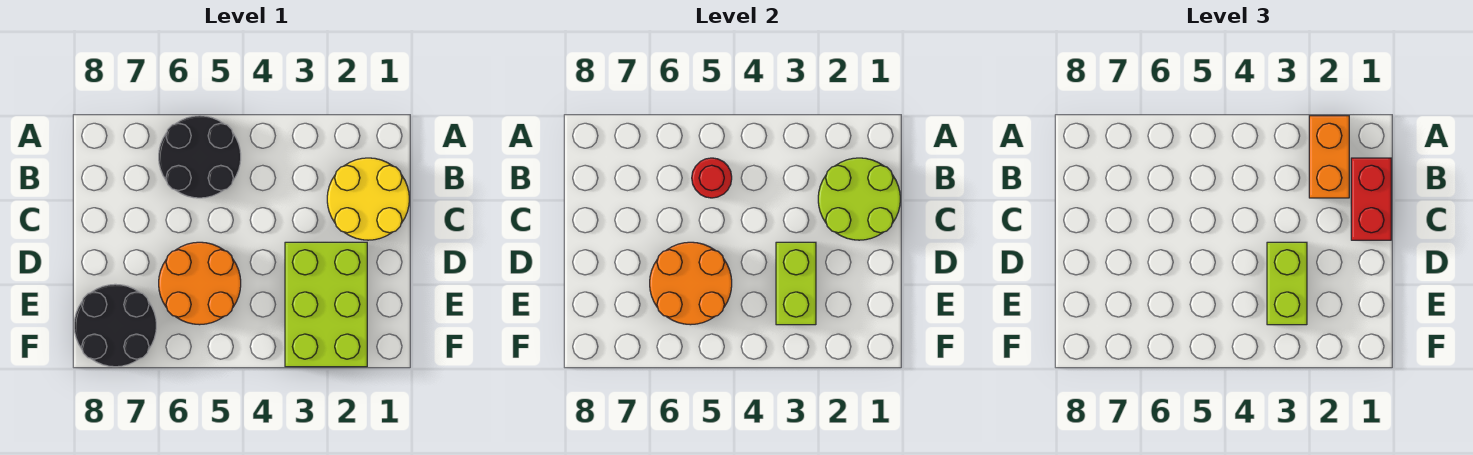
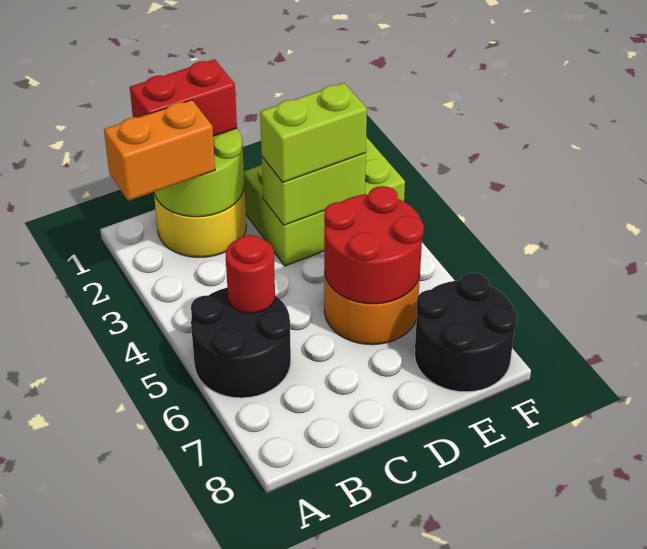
orange round brick D5:E6 level 2 -> red round brick D5:E6 level 2

